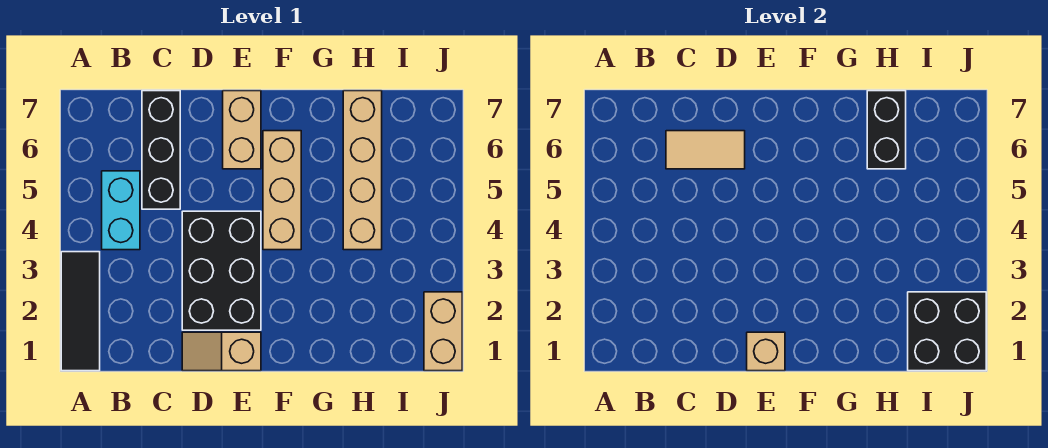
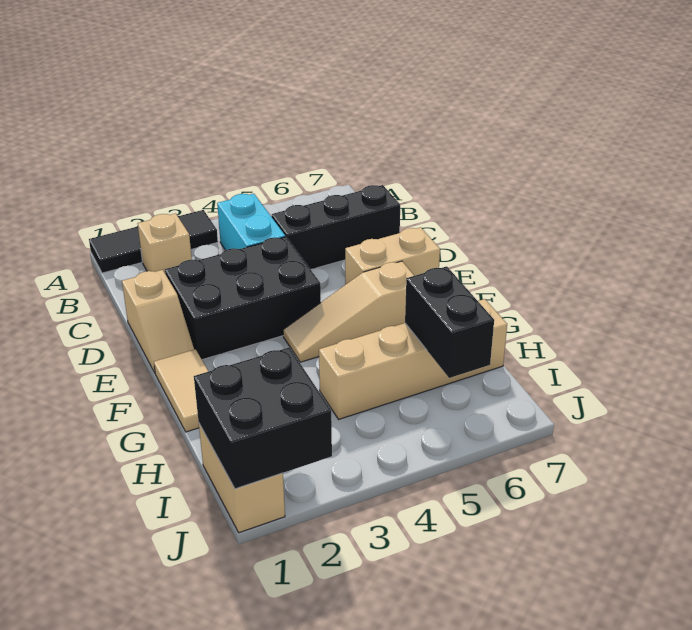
cyan brick B4:B5 level 1 -> cyan brick B4:C4 level 1
tan tile C6:D6 level 2 -> tan tile F1:G1 level 1
tan slope D1:E1 level 1 top E -> tan slope D1:E1 level 1 top D
tan brick E1 level 2 -> tan brick B2 level 1
tan brick F4:F6 level 1 -> tan slope F4:F6 level 1 top 6
black brick H6:H7 level 2 -> black brick H6:I6 level 2
tan brick J1:J2 level 1 -> tan brick I1:J1 level 1

